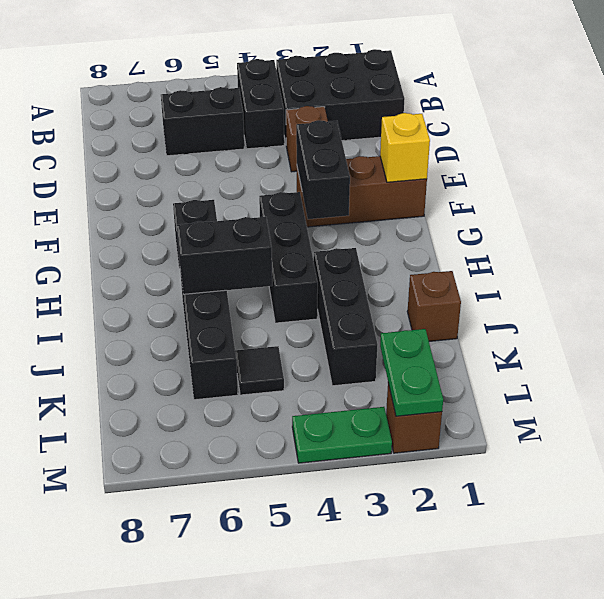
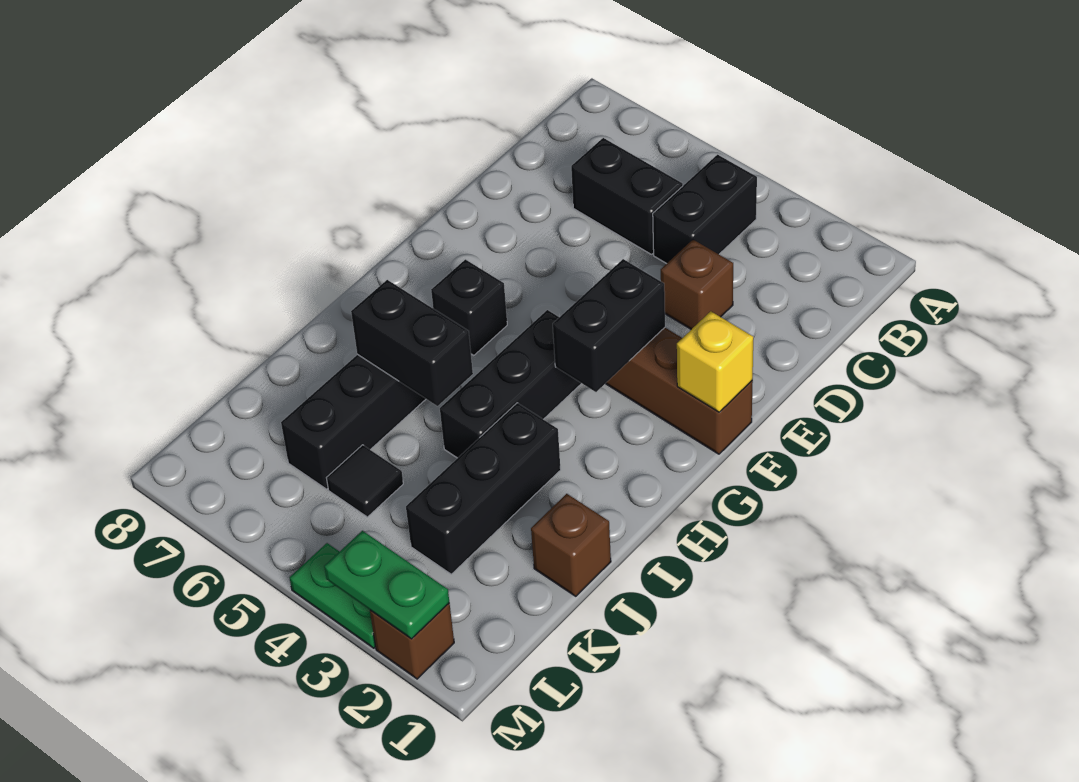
black brick B1:C3 level 1 -> none
green plate L2:M2 level 2 -> green plate M2:M3 level 2

